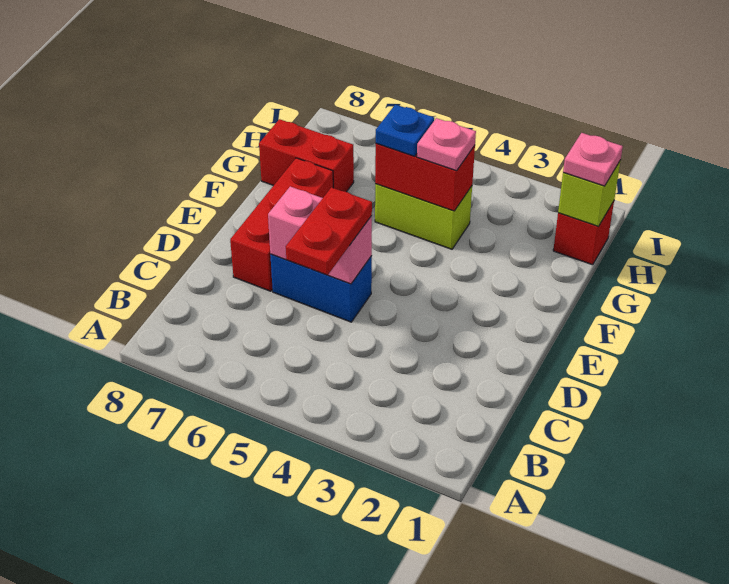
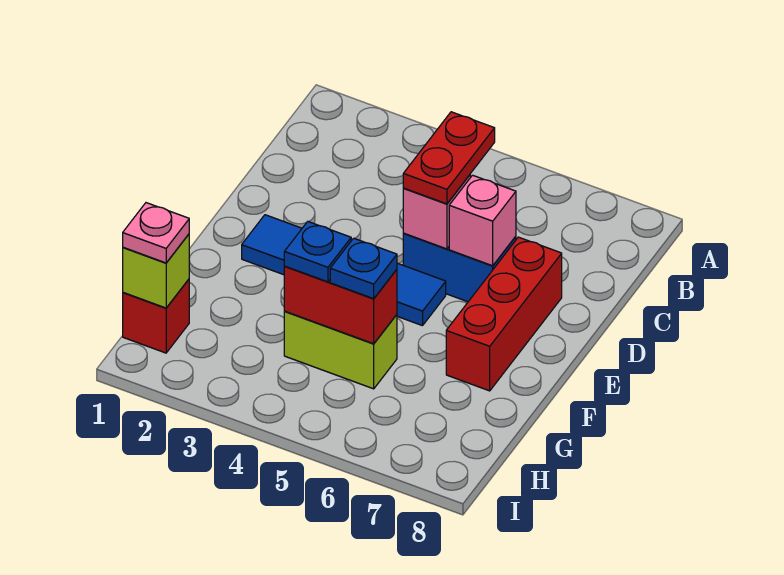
none -> blue tile E2:E5 level 1
pink plate G4 level 3 -> blue plate G4 level 3
red brick G7:G8 level 1 -> none

